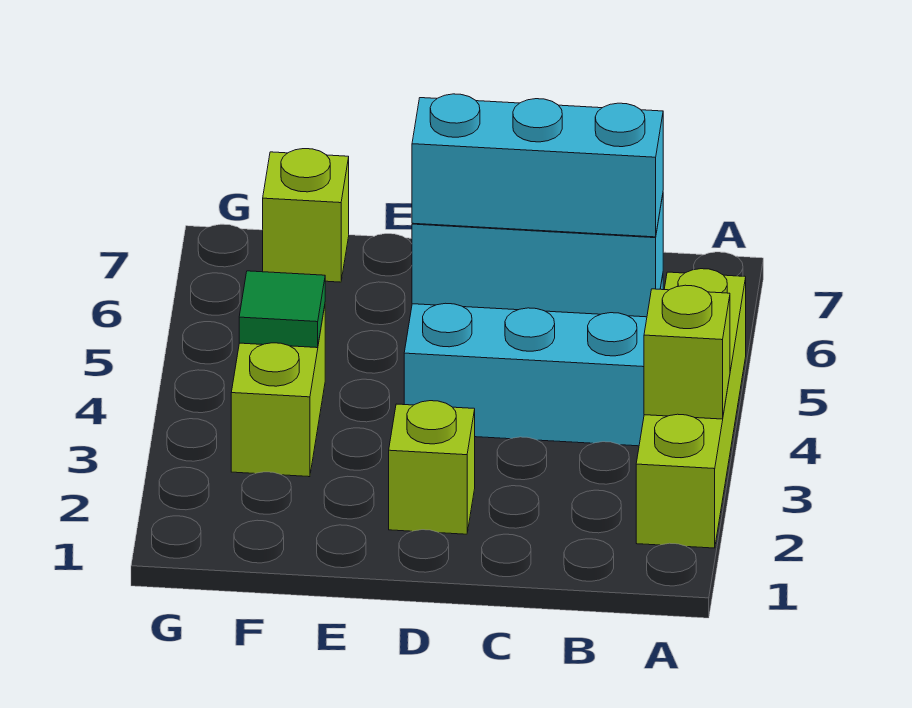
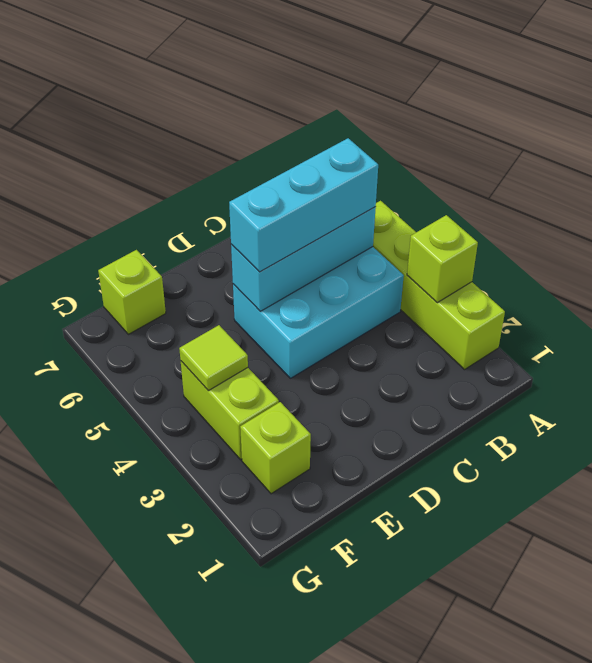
lime brick D2 level 1 -> lime brick F2 level 1
green tile F4 level 2 -> lime tile F4 level 2

